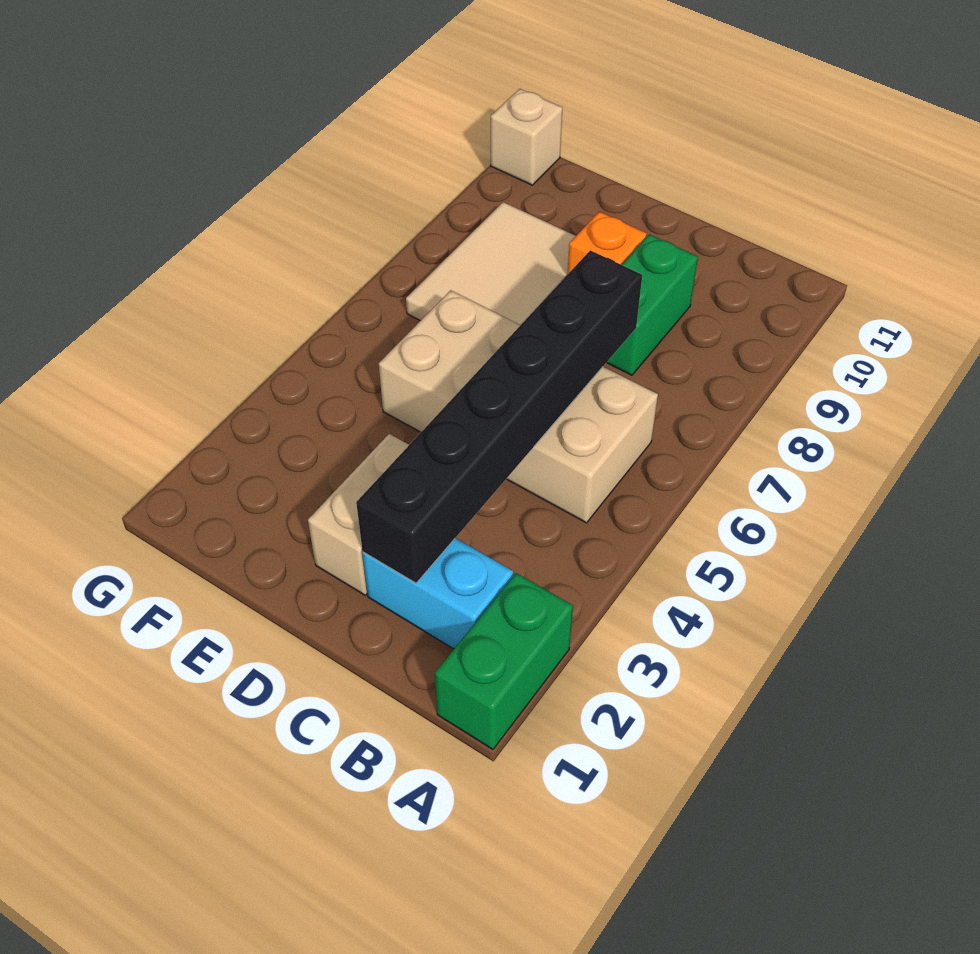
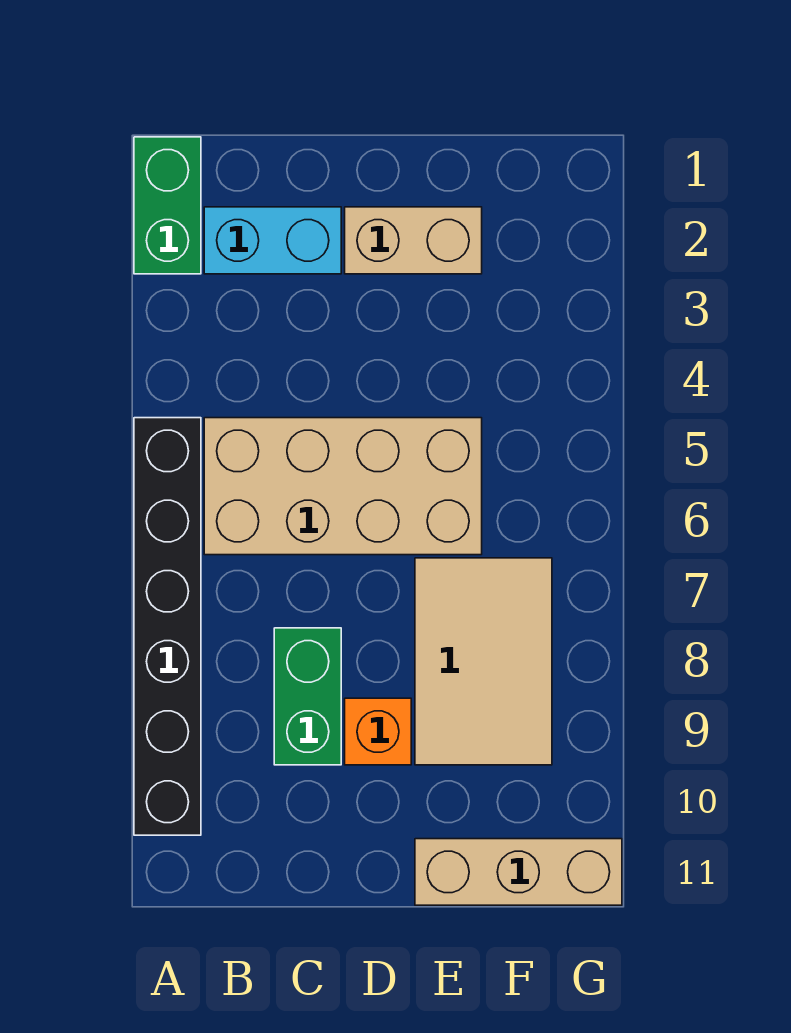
black brick C2:C7 level 2 -> black brick A5:A10 level 1
tan brick D2:D3 level 1 -> tan brick D2:E2 level 1
tan brick G11 level 1 -> tan brick E11:G11 level 1

